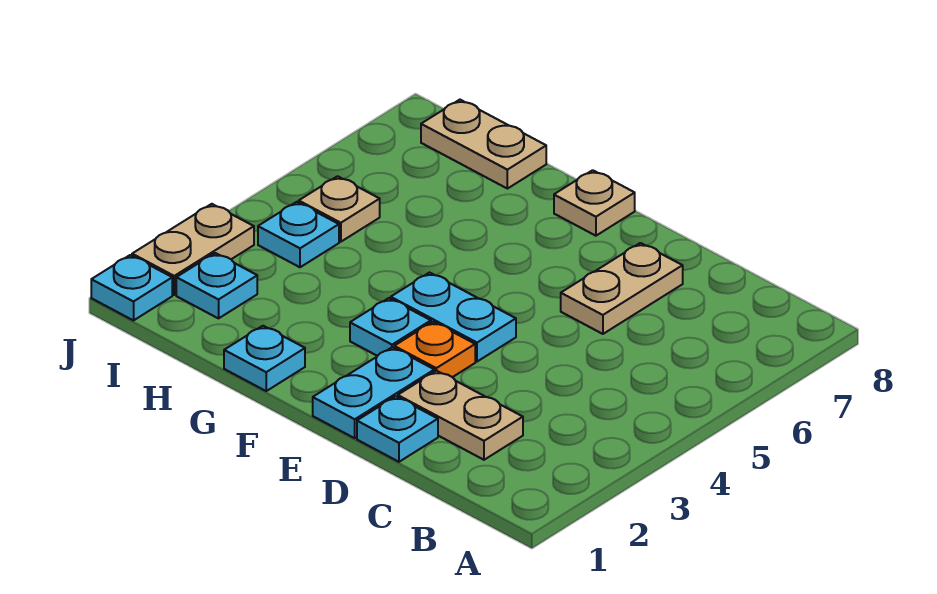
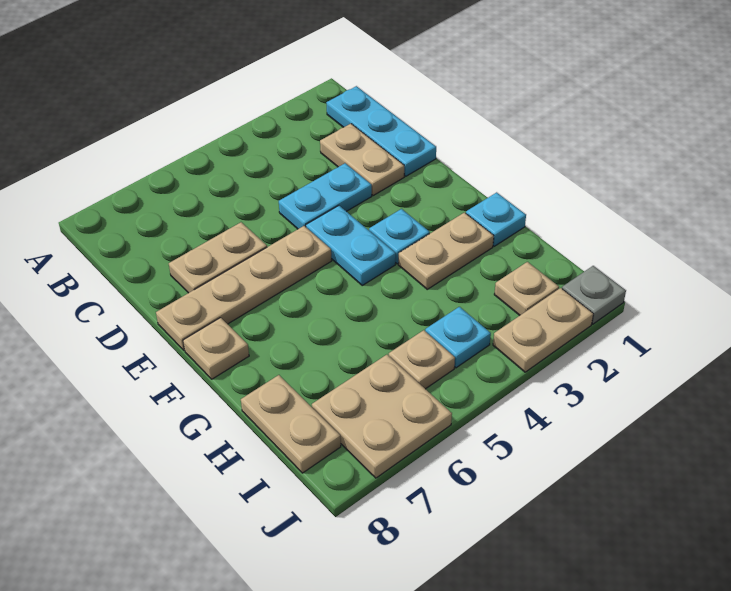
cyan plate D1 level 1 -> cyan plate B1:D1 level 1
cyan plate E1:E2 level 1 -> cyan plate D3:D4 level 1
orange plate E3 level 1 -> none
none -> tan plate E5:E8 level 1
none -> tan plate G2:G3 level 1
cyan plate I2 level 1 -> tan plate I2 level 1
none -> tan plate I6:J7 level 1
cyan plate J1 level 1 -> grey plate J1 level 1

